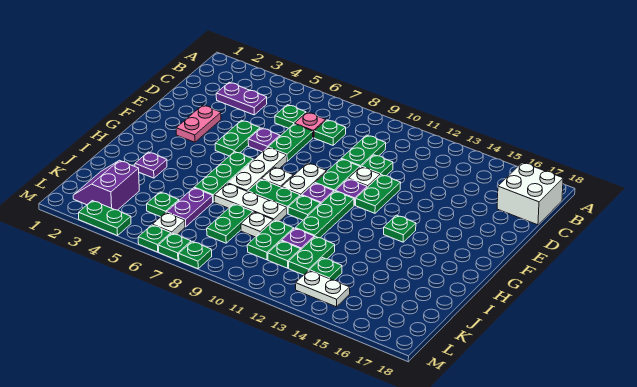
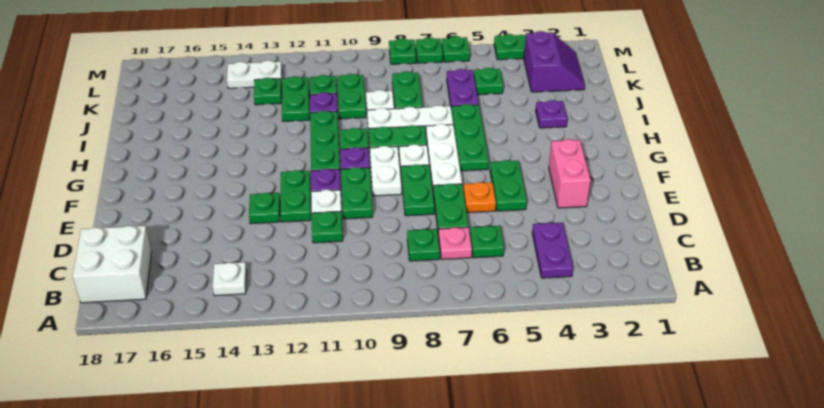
purple plate C3:C4 level 1 -> purple plate B4:C4 level 1
green plate C10:D10 level 1 -> green plate E8:F8 level 1
pink plate E3:F3 level 1 -> pink brick E3:F3 level 1
purple plate E6 level 1 -> orange plate E6 level 1
green plate G14 level 1 -> green plate E13 level 1
white plate L6 level 1 -> white plate B14 level 1

